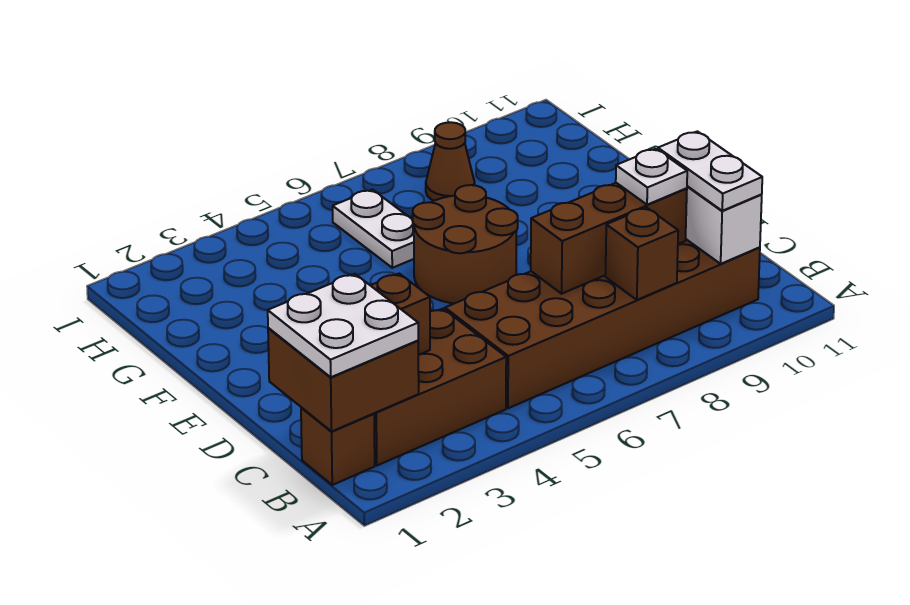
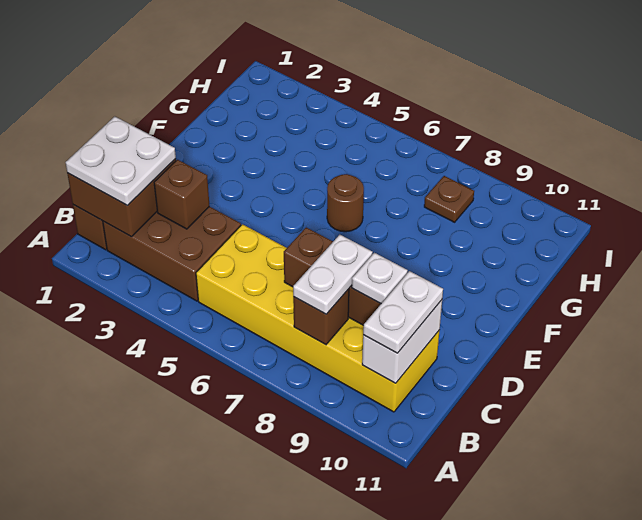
brown brick B5:C10 level 1 -> yellow brick B5:C10 level 1
brown round brick E6:F7 level 1 -> brown round brick F6 level 1
white plate G6:H6 level 1 -> white plate B8:C8 level 3
brown cone H8 level 1 -> brown plate H8 level 1

